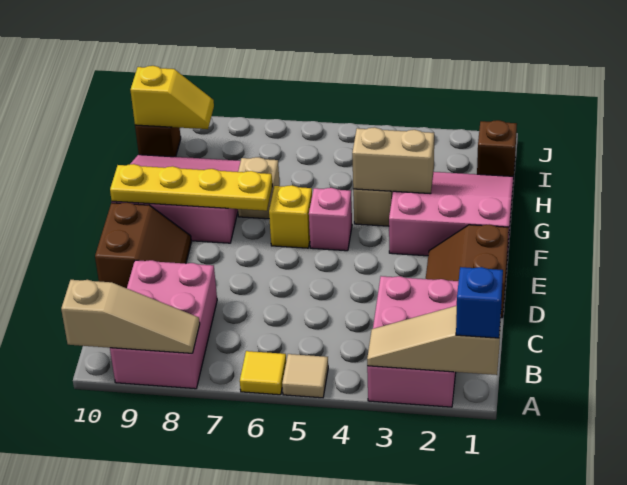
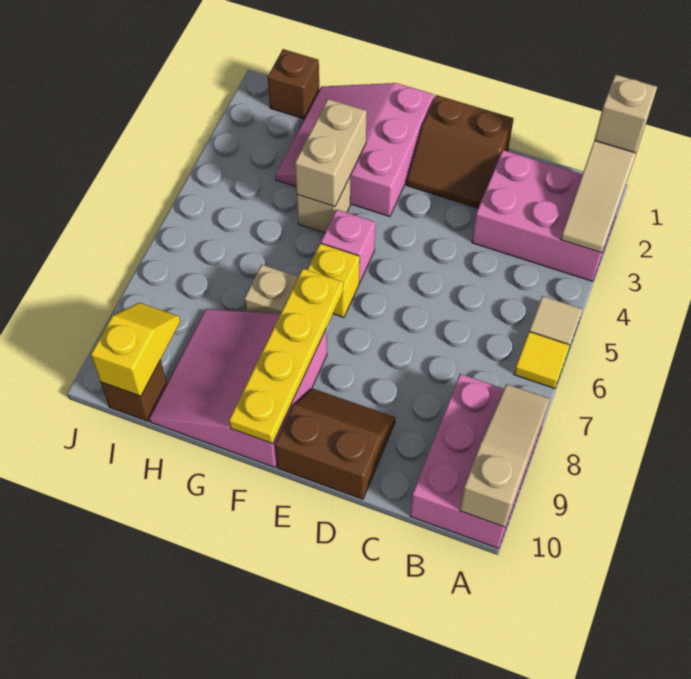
blue brick A1 level 3 -> tan brick A1 level 3
pink brick A8:C9 level 1 -> pink brick A8:B10 level 1

